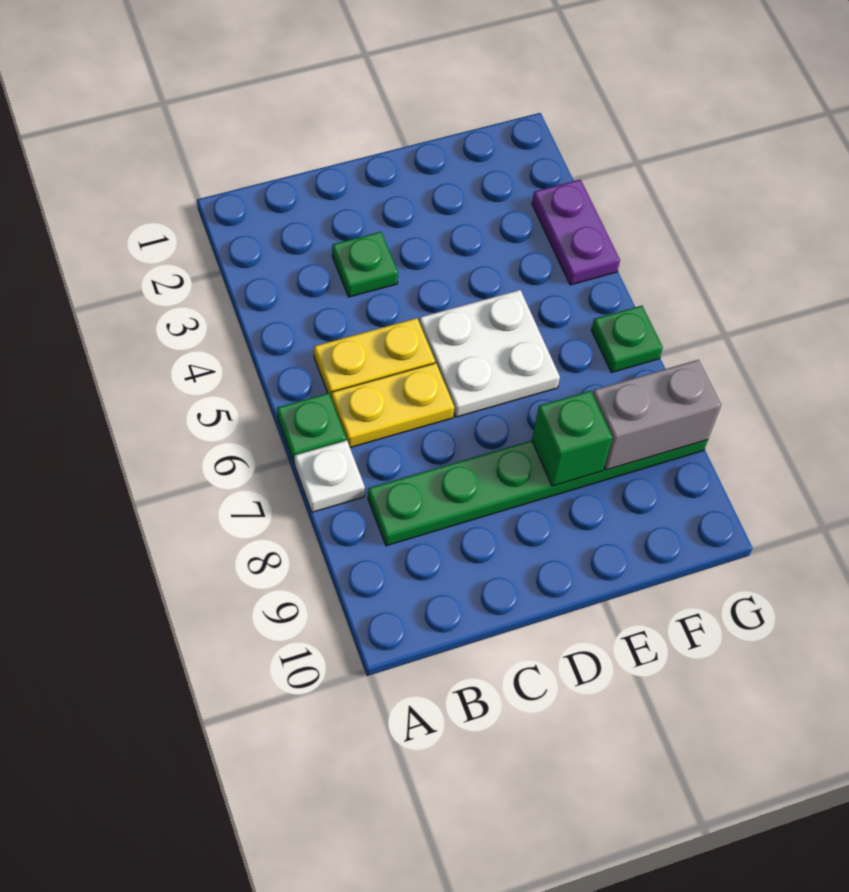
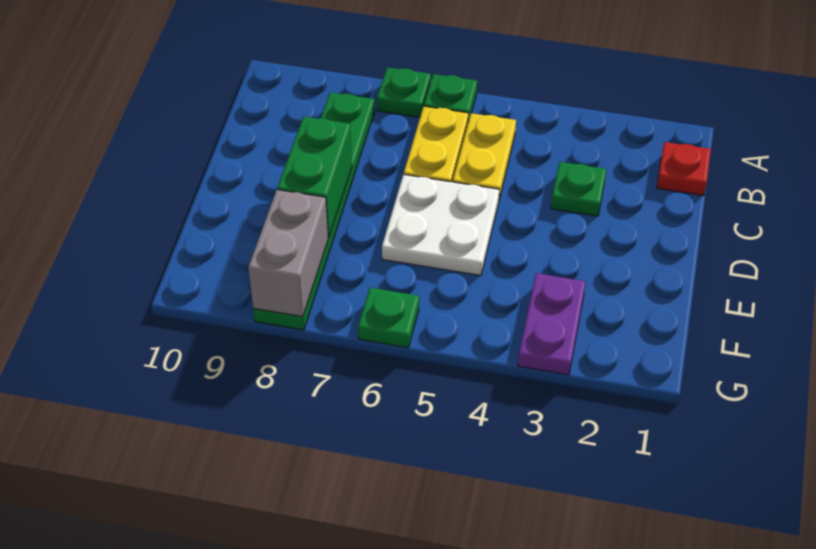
white plate A7 level 1 -> green plate A7 level 1
none -> red plate B1 level 1
green brick E8 level 2 -> green brick D8:E8 level 2
purple plate G3:G4 level 1 -> purple plate F3:G3 level 1

